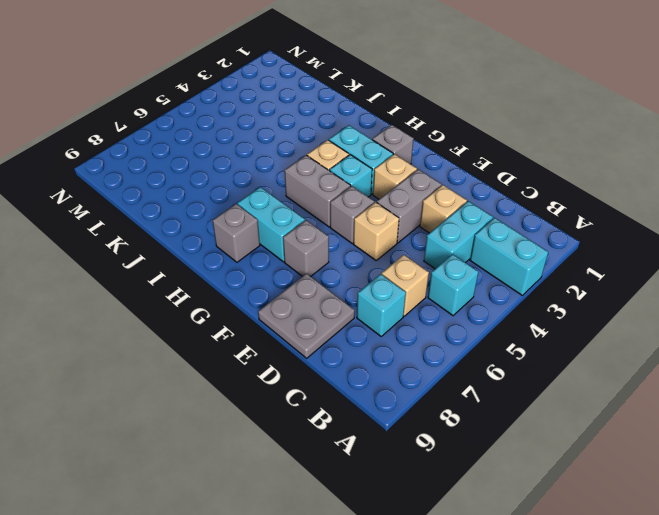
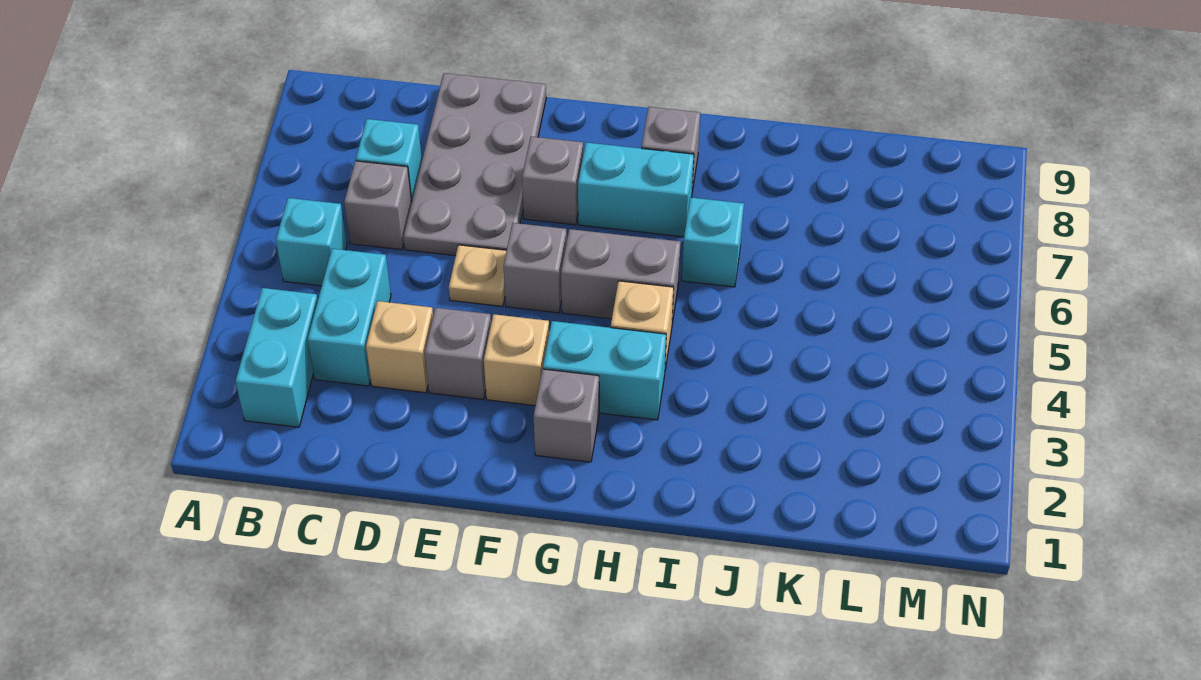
cyan brick A3:B3 level 1 -> cyan brick B2:B3 level 1
tan brick C6 level 1 -> grey brick C6 level 1
grey plate D8:E9 level 1 -> grey plate D6:E9 level 1
grey brick E3:E4 level 1 -> grey brick E3 level 1
tan brick E5 level 1 -> tan plate E5 level 1
cyan brick G4 level 1 -> cyan brick I6 level 1

